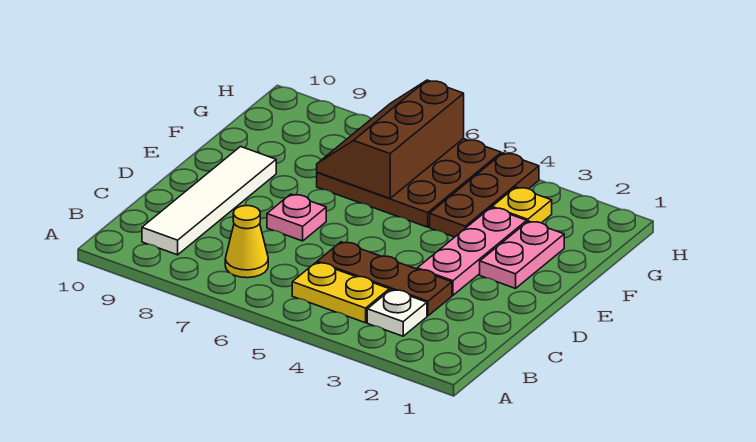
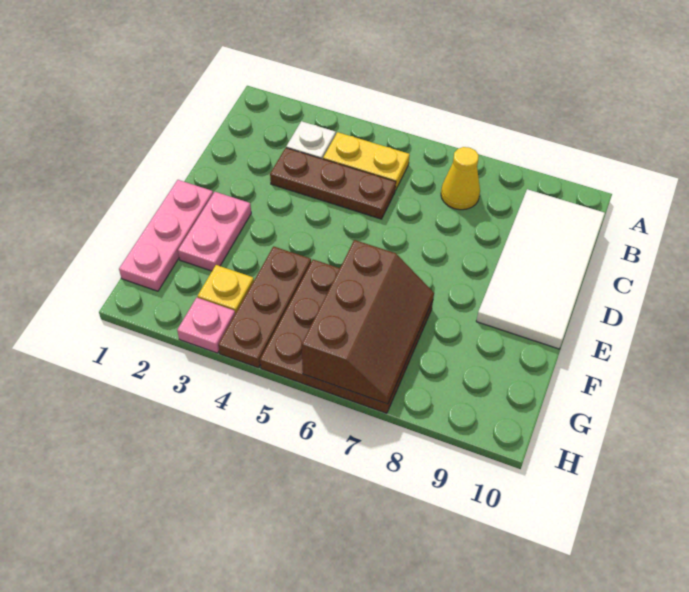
white tile B9:E9 level 1 -> white tile B9:E10 level 1
pink plate D3:F3 level 1 -> pink plate E1:G1 level 1
pink plate D7 level 1 -> pink plate H3 level 1

